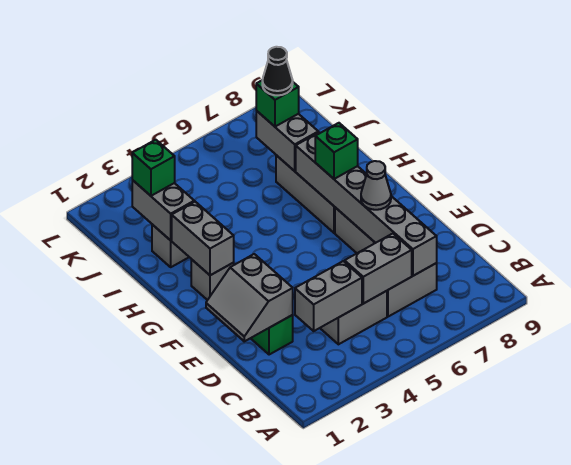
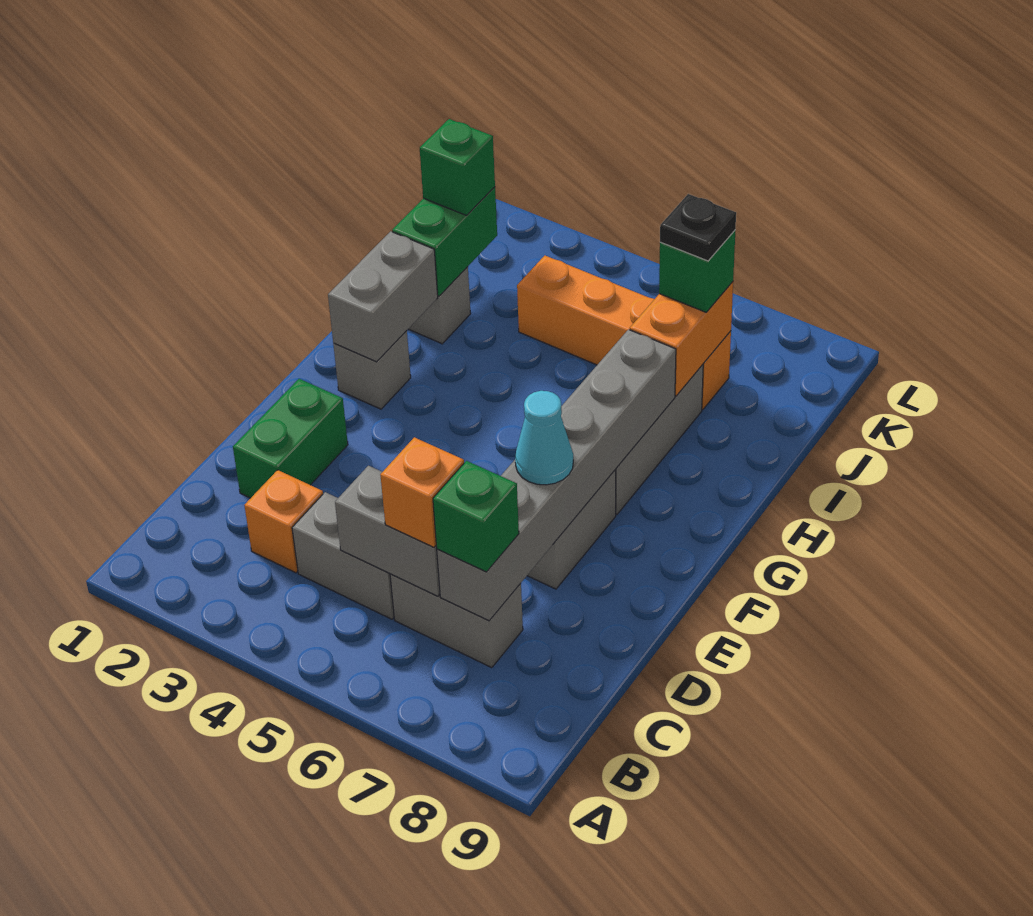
none -> orange brick C3 level 1
grey brick C3:C4 level 2 -> none
none -> orange brick C6 level 3
grey slope D1:E2 level 2 top 2 -> none
grey cone E7 level 3 -> cyan cone E7 level 3
green brick G7 level 3 -> green brick C7 level 3
grey brick I2:J2 level 2 -> green brick I2:J2 level 2
grey brick I7:J7 level 2 -> orange brick I7:J7 level 2
none -> orange brick J4:J7 level 1
black cone J7 level 4 -> black plate J7 level 4

